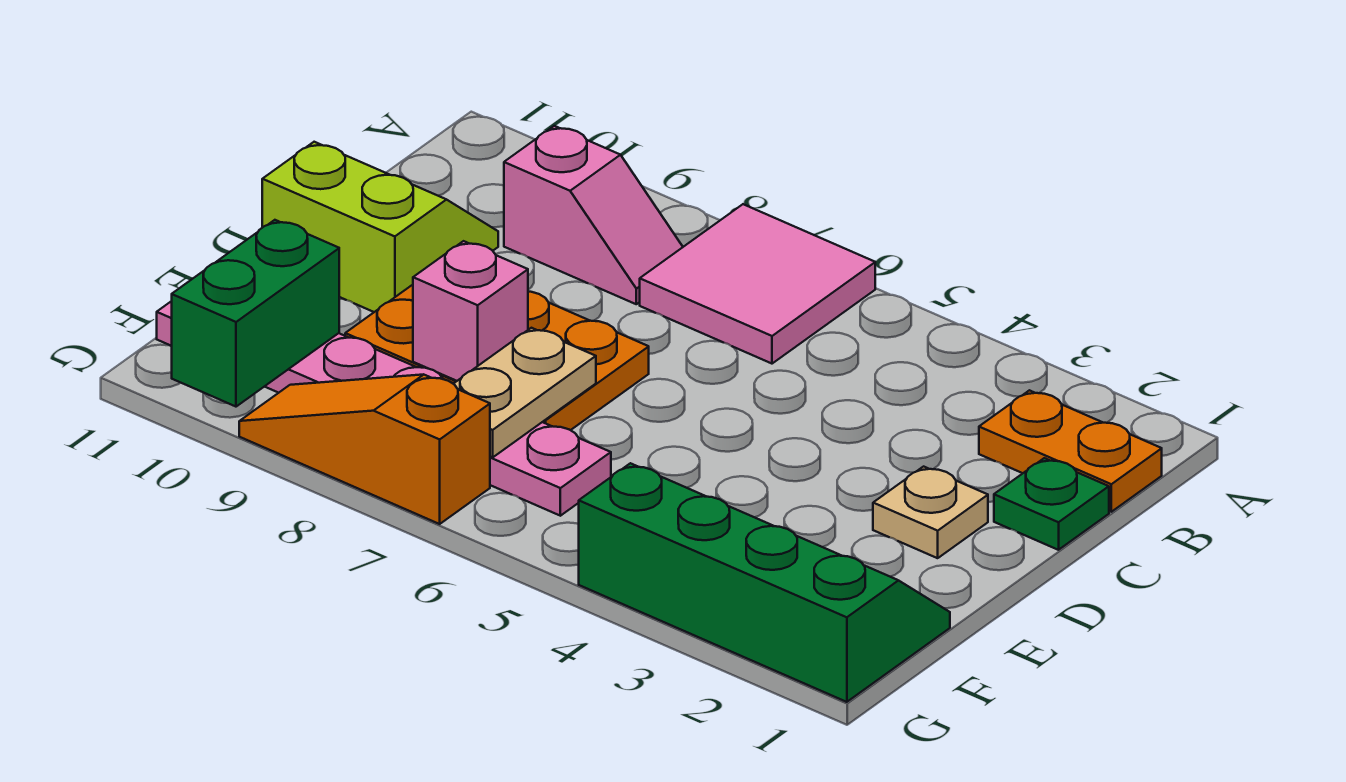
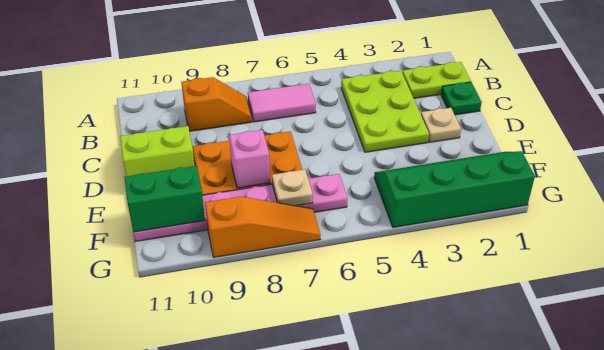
pink tile A6:B7 level 1 -> pink tile B6:B7 level 1
orange plate B1:B2 level 1 -> lime plate B1:B2 level 1
none -> lime plate B3:D4 level 1
pink slope B8:B9 level 1 top 9 -> orange slope B8:B9 level 1 top 9
tan plate E7:F7 level 2 -> tan plate F7 level 2
green brick F10:G10 level 2 -> green brick F10:F11 level 2
orange slope G7:G9 level 1 top 7 -> orange slope G7:G9 level 1 top 9

